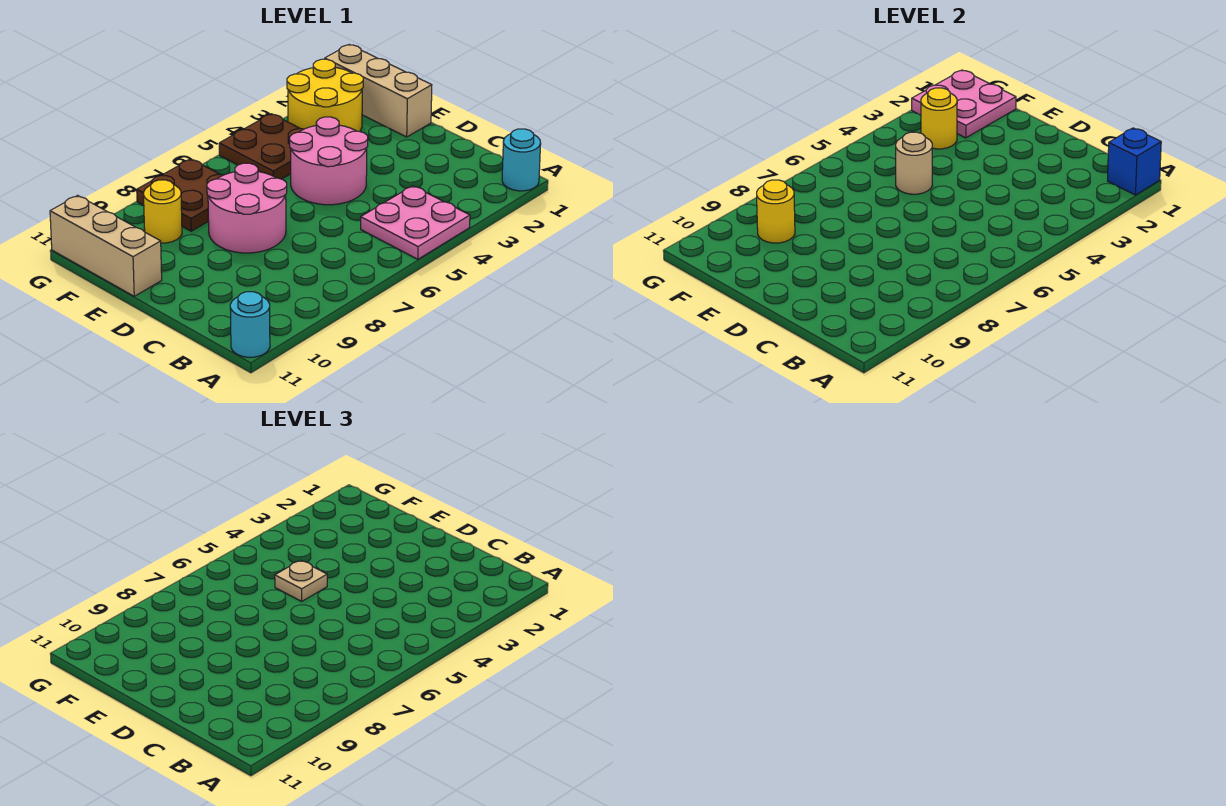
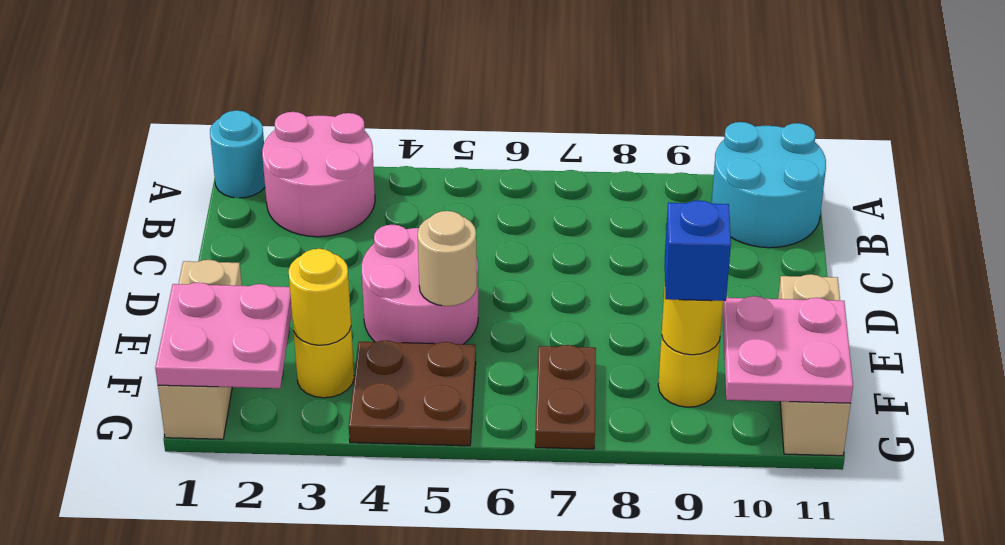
blue brick A1 level 2 -> blue brick F9 level 3
pink plate A4:B5 level 1 -> pink plate F10:G11 level 2
cyan round brick A11 level 1 -> cyan round brick A10:B11 level 1
pink round brick D7:E8 level 1 -> pink round brick A2:B3 level 1
tan plate E5 level 3 -> none
yellow round brick F2:G3 level 1 -> yellow round brick F3 level 1
brown plate F7:G8 level 1 -> brown plate F7:G7 level 1

